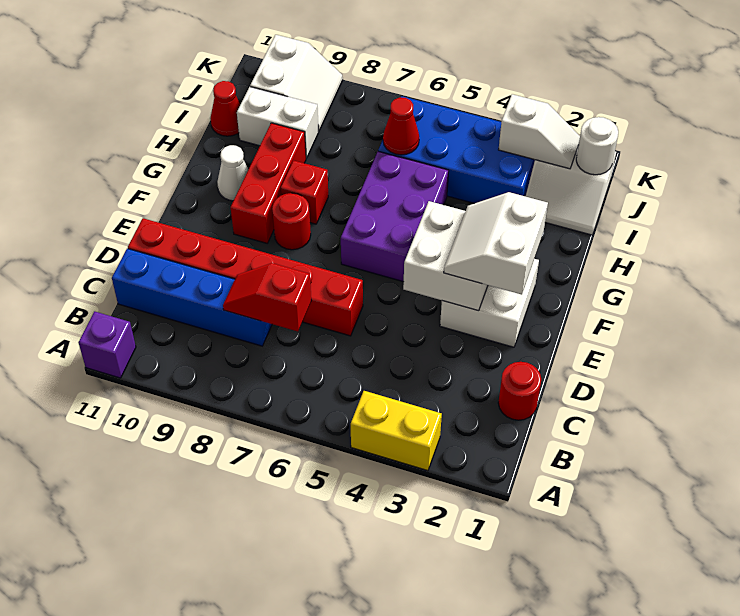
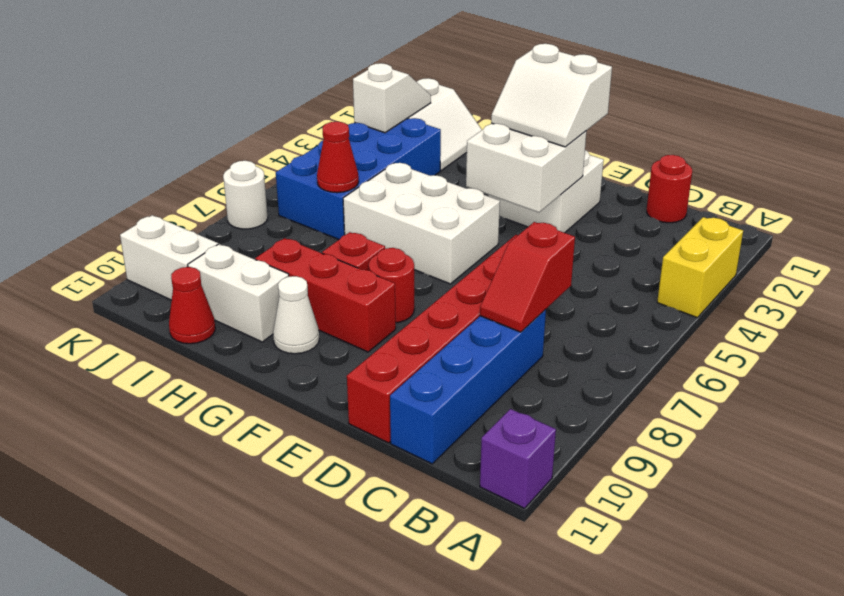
purple brick F5:H6 level 1 -> white brick F5:H6 level 1
white brick I9:I10 level 1 -> white brick H10:I10 level 1
white round brick J1 level 2 -> white round brick K7 level 1

